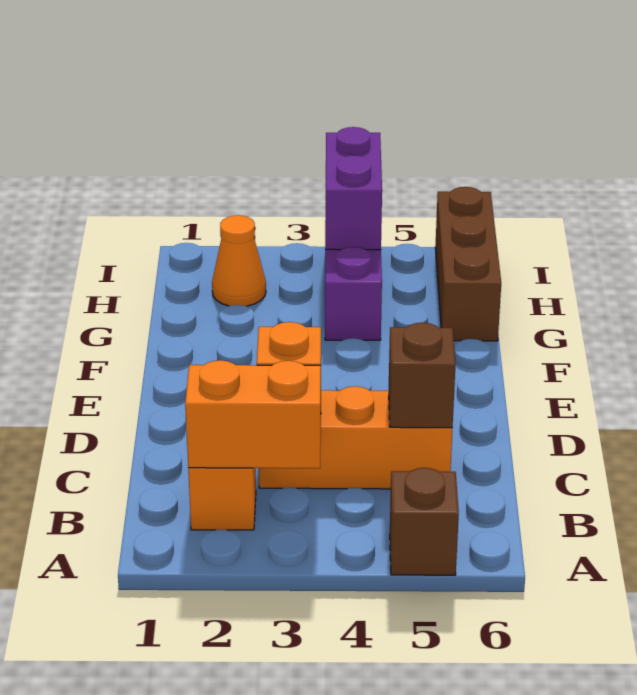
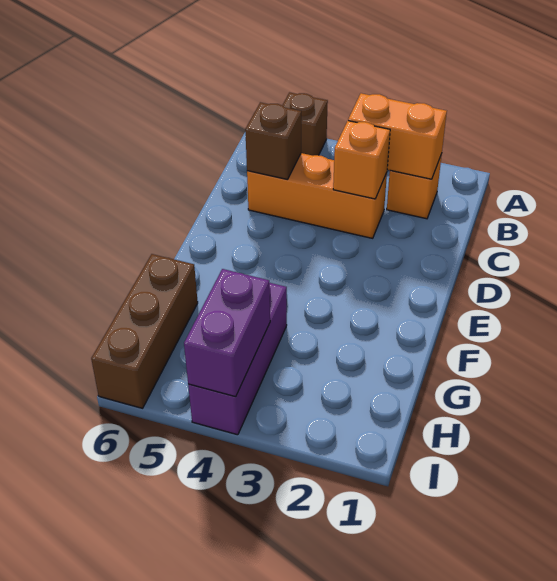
orange cone H2 level 1 -> none

